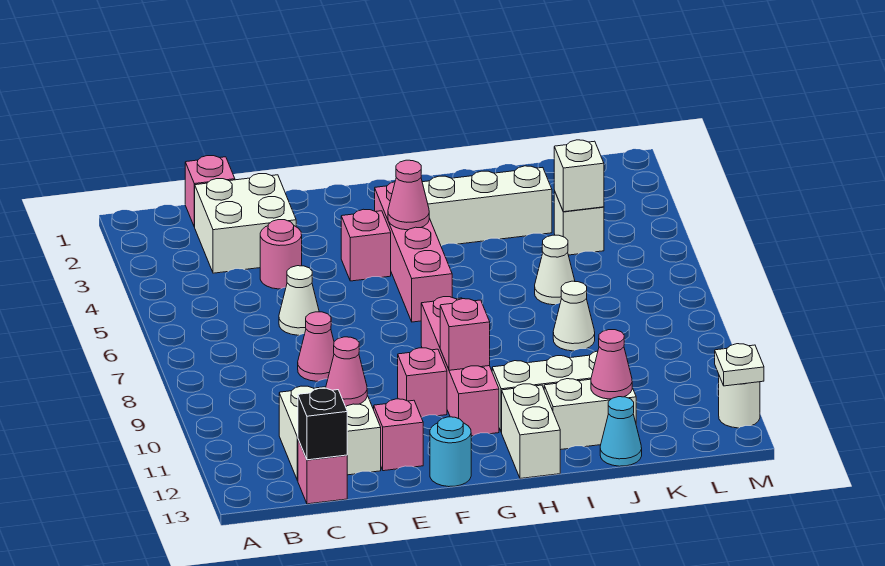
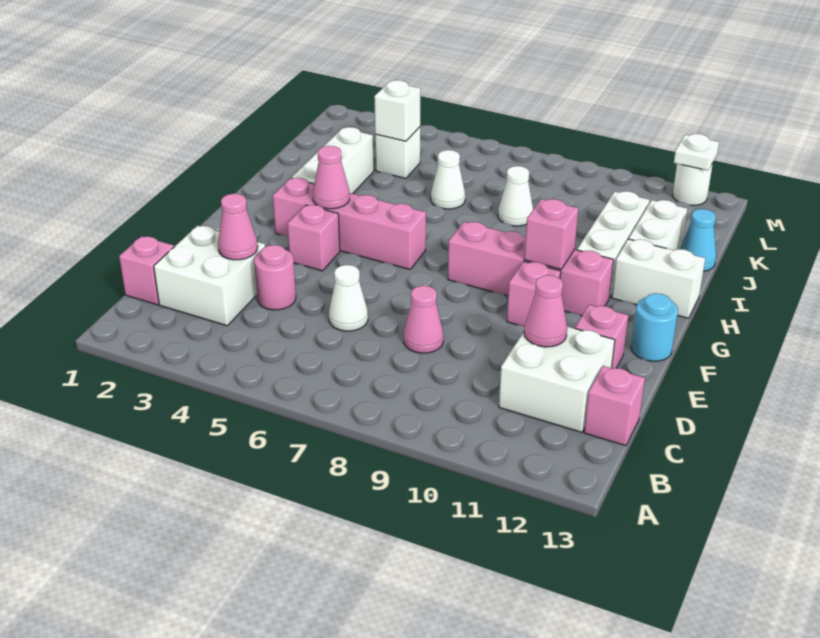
black brick C13 level 2 -> none
pink cone J12 level 2 -> pink cone D3 level 2

